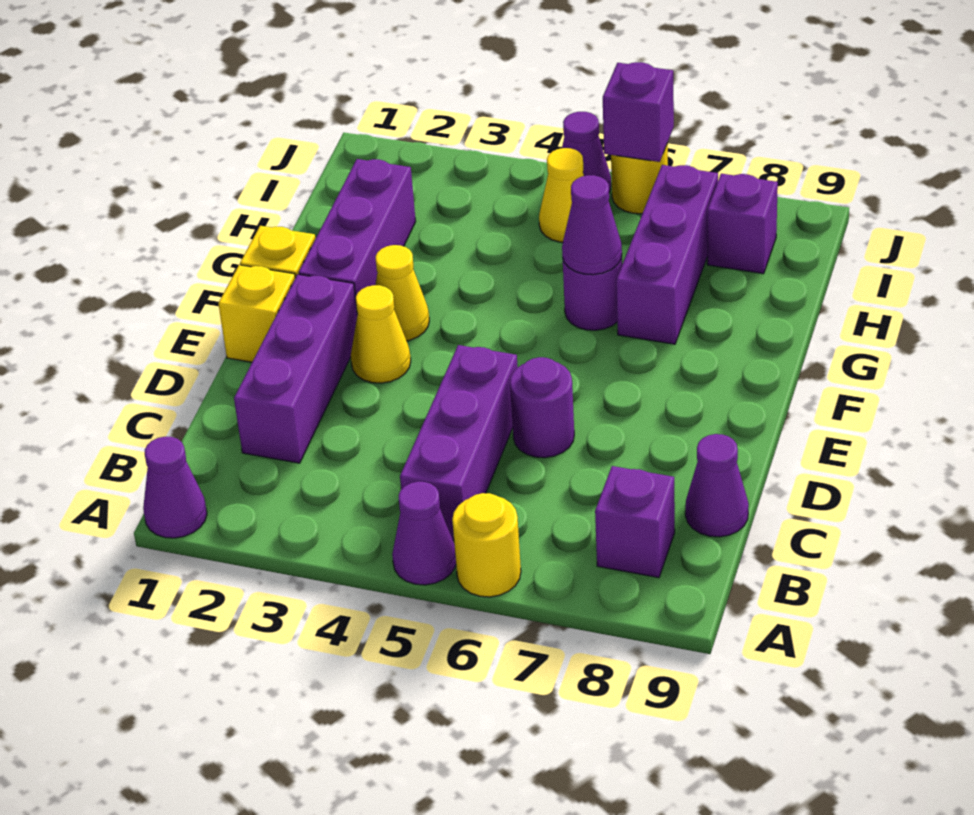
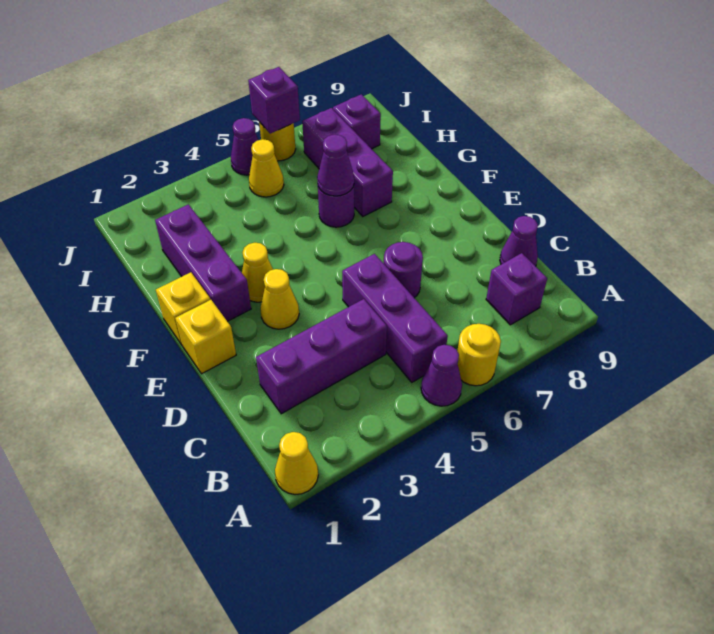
purple cone A1 level 1 -> yellow cone A1 level 1
purple brick C2:E2 level 1 -> purple brick C2:C4 level 1

